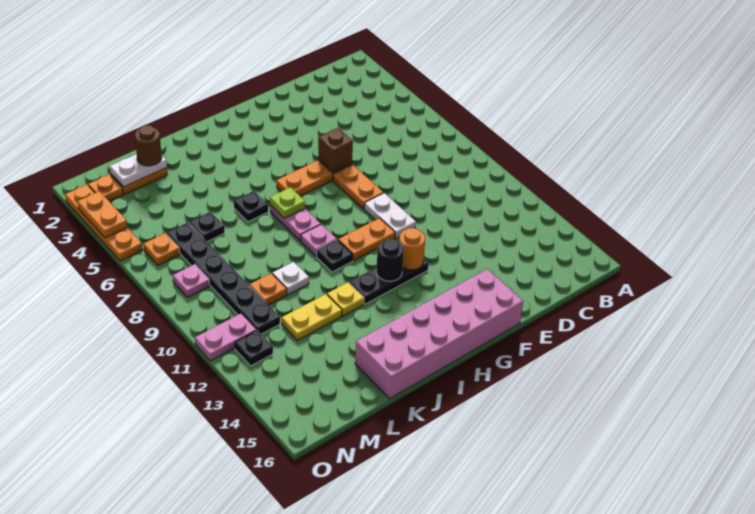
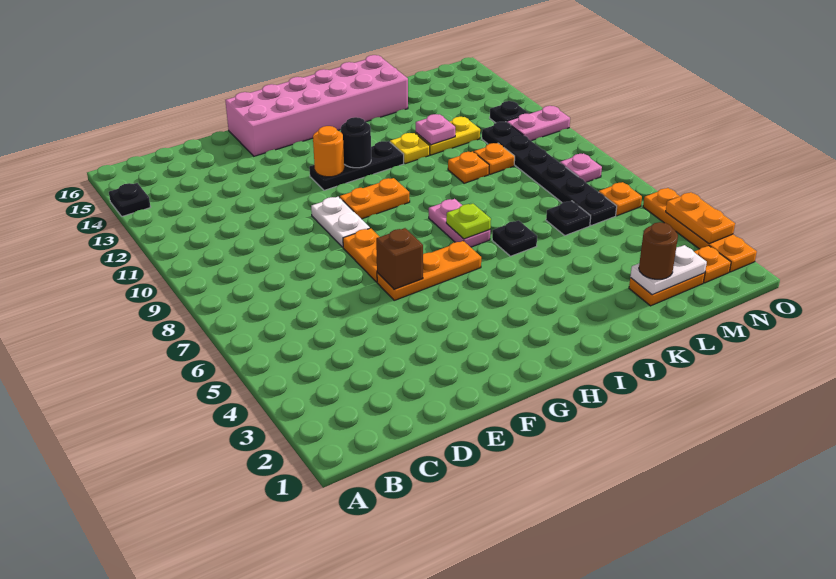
pink plate I9 level 1 -> pink plate K12 level 2
black plate I10 level 1 -> black plate A14 level 1
white plate K10 level 1 -> orange plate K10 level 1

